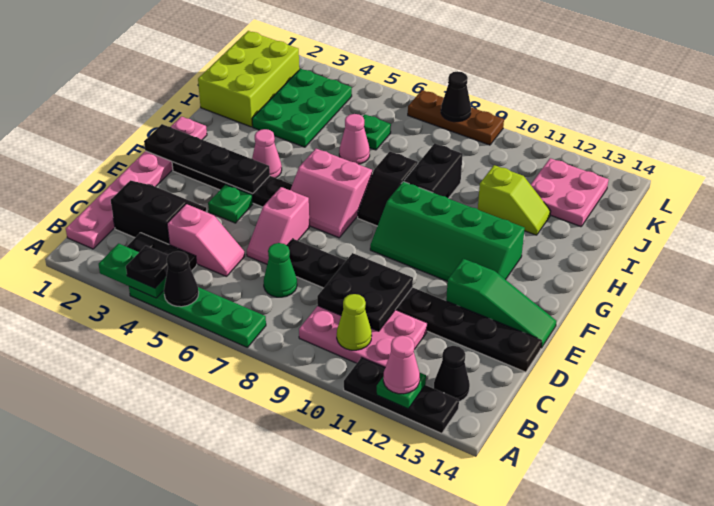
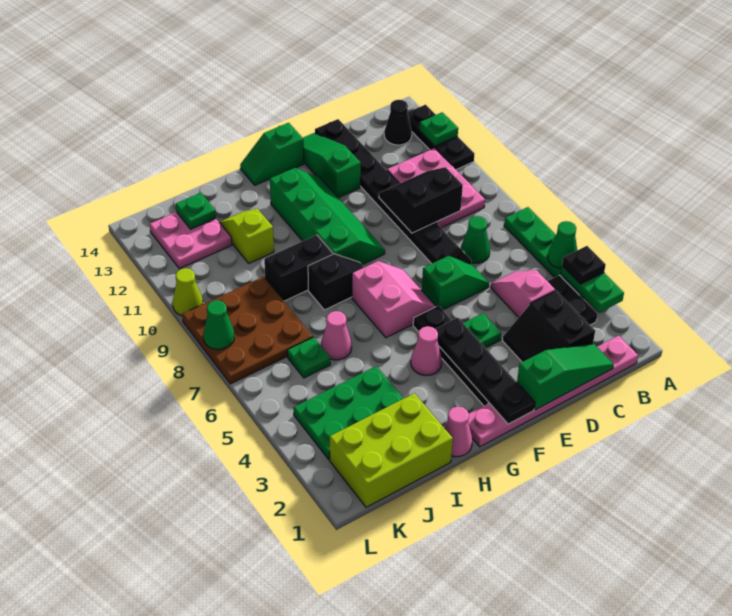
black cone A5 level 2 -> green cone A5 level 2
pink cone A12 level 3 -> pink cone H1 level 1
lime cone B10 level 2 -> lime cone L10 level 1
none -> green slope C1:E1 level 2 top E
black plate C9:D10 level 2 -> black slope C9:D10 level 2 top 9
pink slope D6:E6 level 1 top E -> green slope D6:E6 level 1 top E
none -> green slope F14:G14 level 1 top F
none -> green plate J13 level 2
brown plate L7:L9 level 1 -> brown plate J7:L9 level 1
black cone L8 level 2 -> green cone L8 level 2

